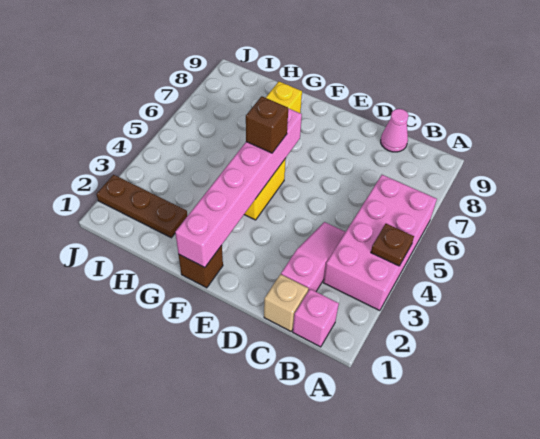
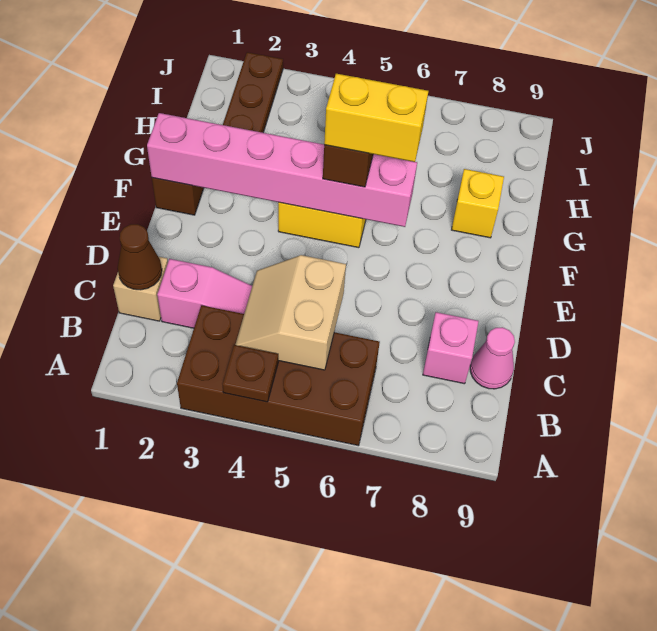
pink brick A3:B6 level 1 -> brown brick A3:B6 level 1
pink brick B1 level 1 -> pink brick C8 level 1
none -> tan slope B4:C5 level 2 top 5
none -> brown cone C1 level 2
none -> yellow brick F5:F6 level 4

